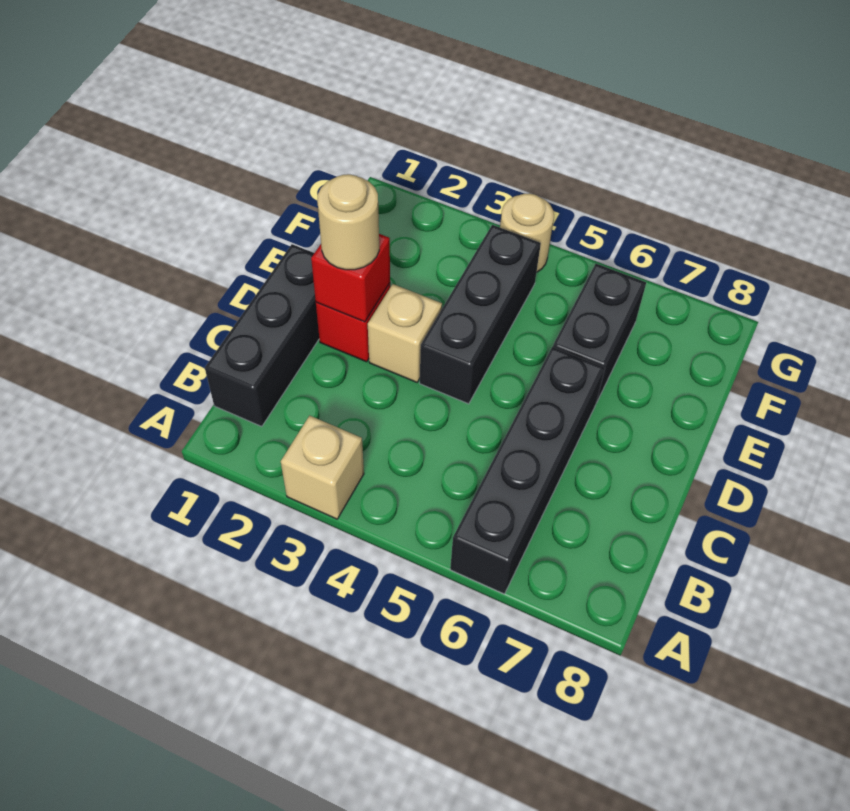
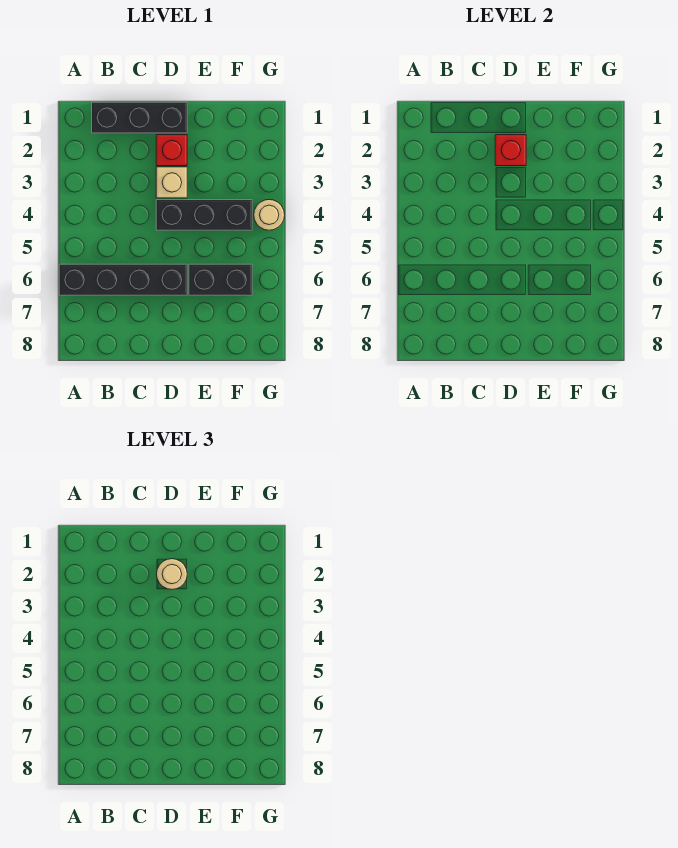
tan brick A3 level 1 -> none

